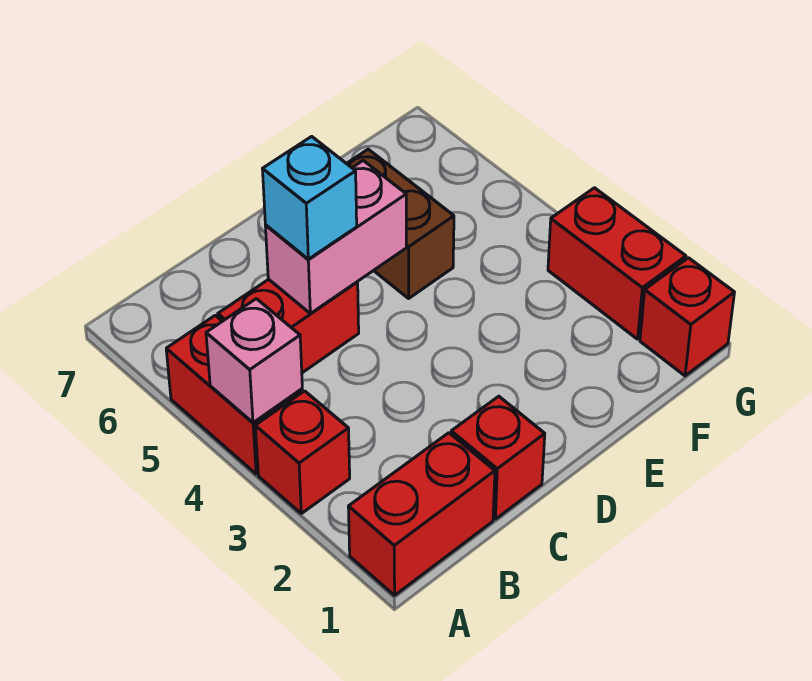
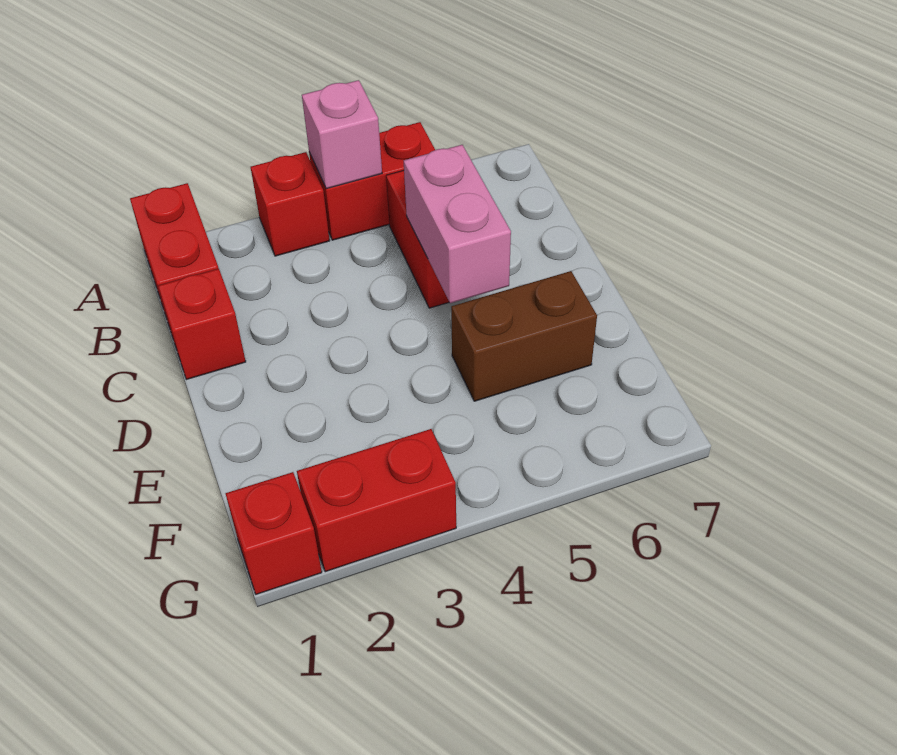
cyan brick C5 level 3 -> none

